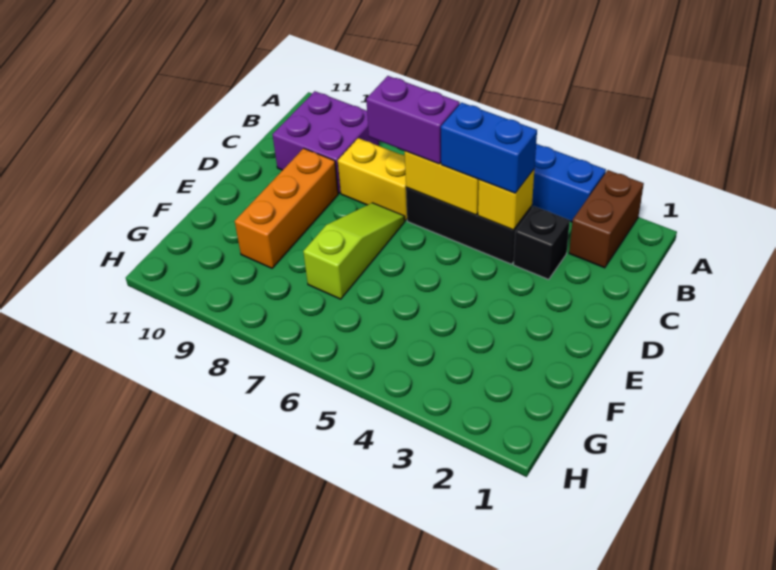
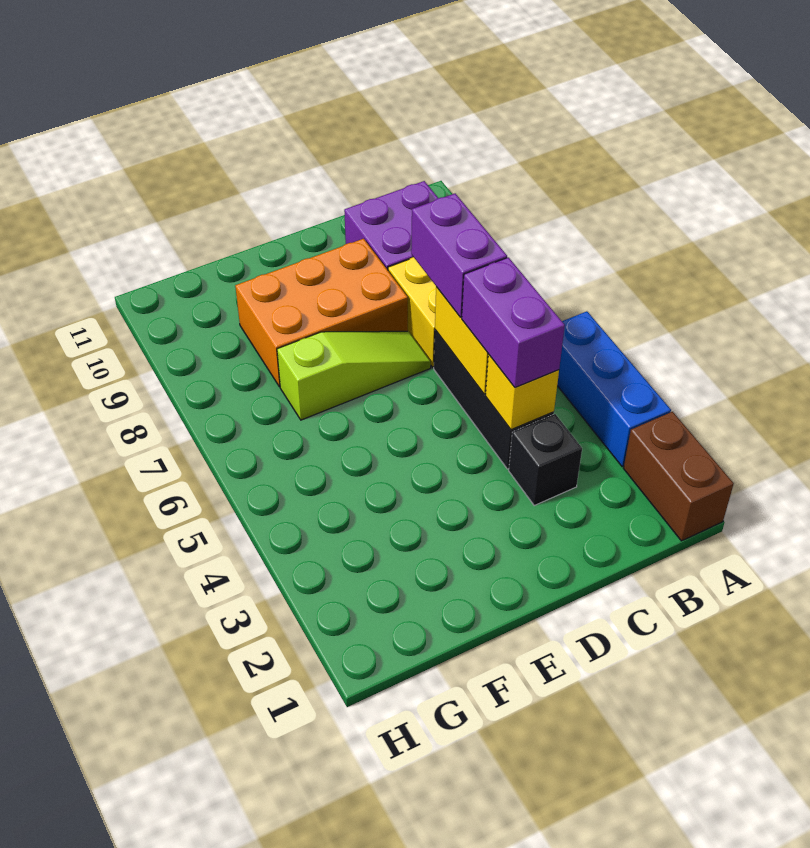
brown brick A2:B2 level 1 -> brown brick A1:A2 level 1
blue brick C4:C5 level 3 -> purple brick C4:C5 level 3
orange brick D9:F9 level 1 -> orange brick D8:F9 level 1

